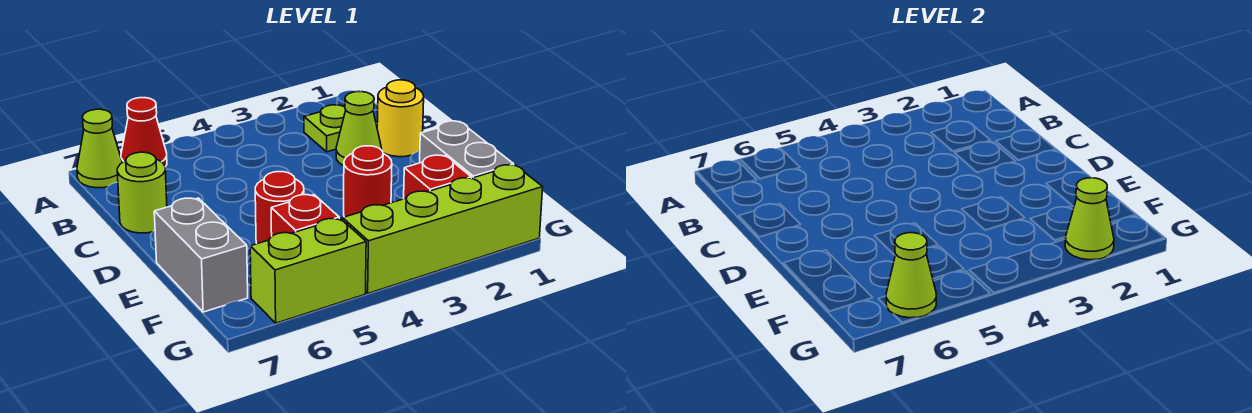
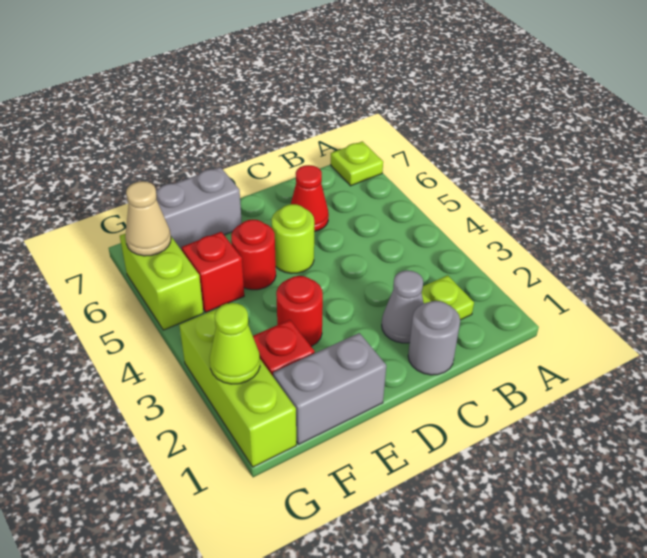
red cone A6 level 1 -> red cone C6 level 1
lime cone A7 level 1 -> lime plate A7 level 1
yellow round brick C1 level 1 -> grey round brick C1 level 1
lime cone C2 level 1 -> grey cone C2 level 1
lime round brick C7 level 1 -> lime round brick D5 level 1
lime brick G1:G4 level 1 -> lime brick G1:G3 level 1
lime cone G6 level 2 -> tan cone G6 level 2

